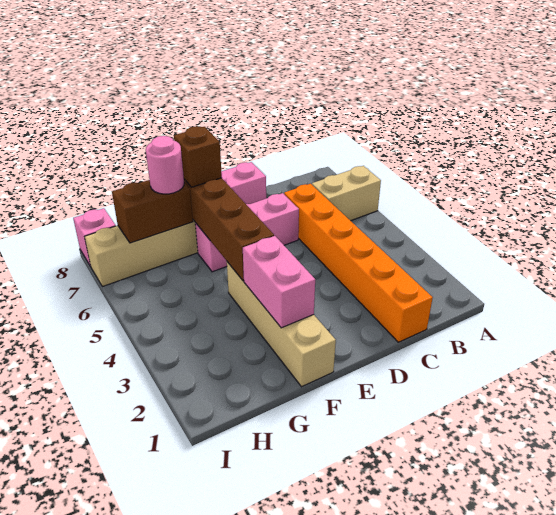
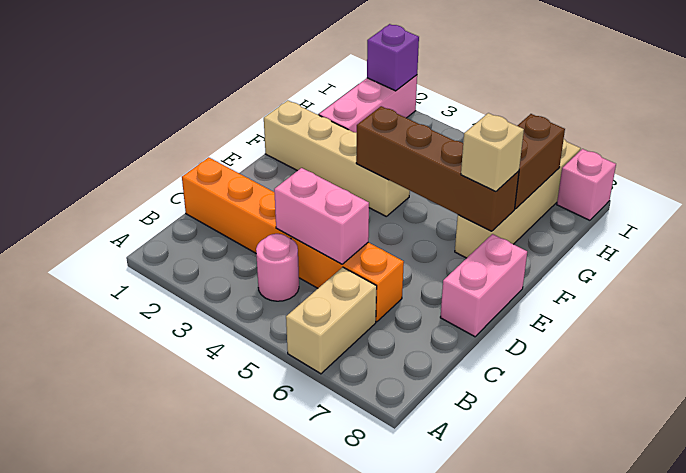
pink brick D6:F6 level 1 -> pink brick G2:I2 level 1
pink brick F2:F3 level 2 -> pink brick C4:C5 level 2
brown brick F7 level 3 -> tan brick F7 level 3
pink round brick G7 level 3 -> pink round brick B4 level 1
none -> purple brick I2 level 2

